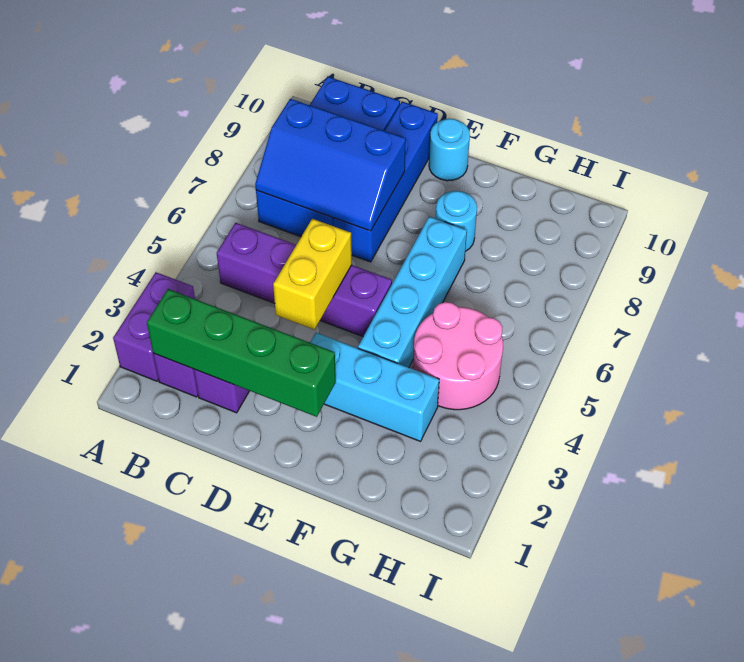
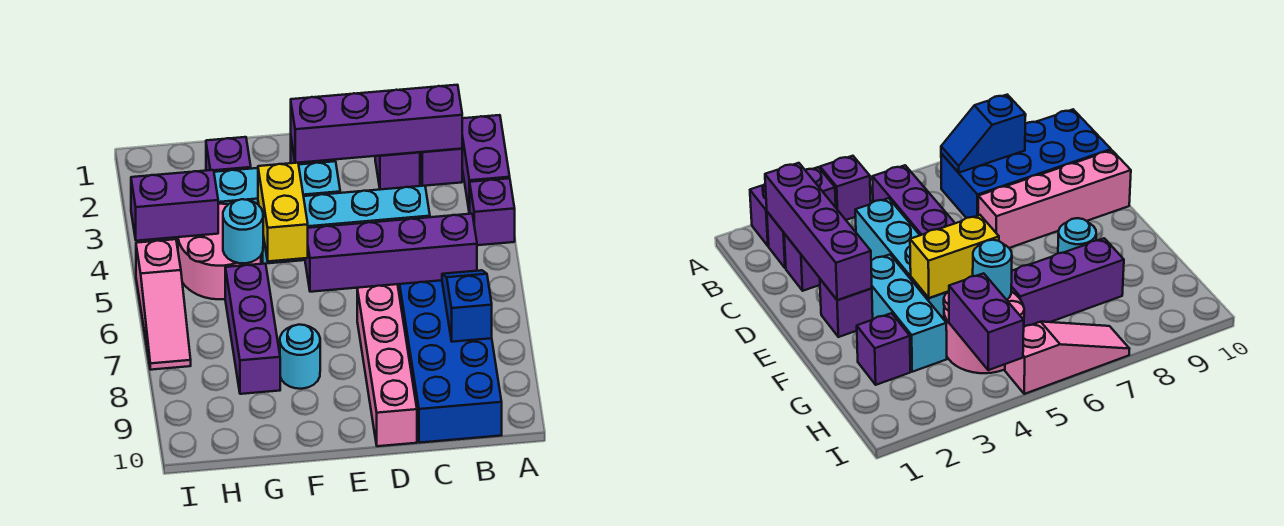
none -> purple brick A4 level 1
green brick B2:E2 level 2 -> purple brick B2:E2 level 2
blue slope B7:D8 level 2 top 8 -> blue slope B7:B8 level 2 top 8
yellow brick D4:D5 level 2 -> yellow brick F4:F5 level 2
blue brick D7:D10 level 1 -> pink brick D7:D10 level 1
none -> purple brick E2 level 1
cyan round brick E10 level 1 -> cyan round brick G5 level 2
cyan brick F4:F7 level 1 -> cyan brick C4:F4 level 1
none -> purple brick G2 level 1
none -> purple brick G6:G8 level 1
none -> purple brick H4:I4 level 2
none -> pink slope I5:I7 level 1 top 5

